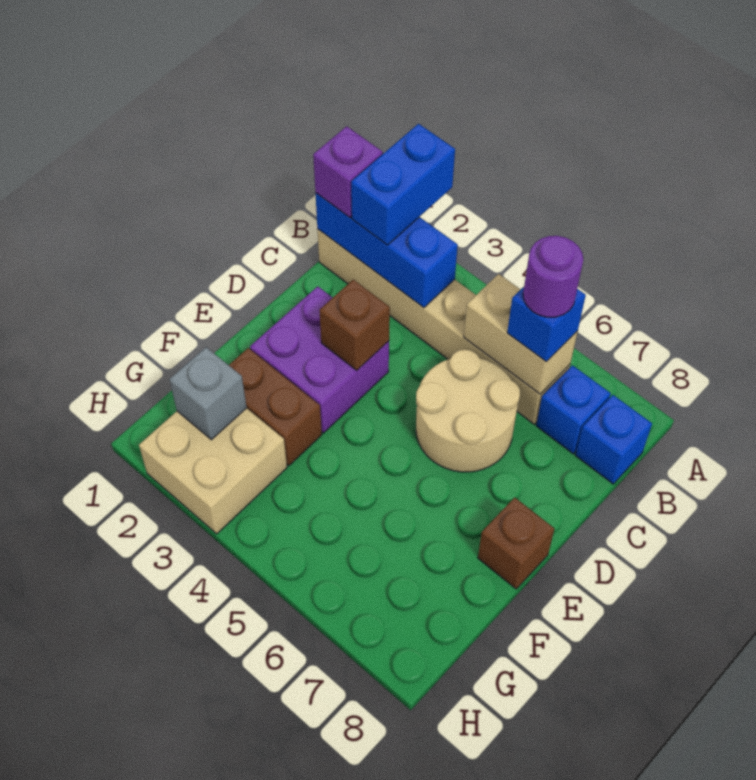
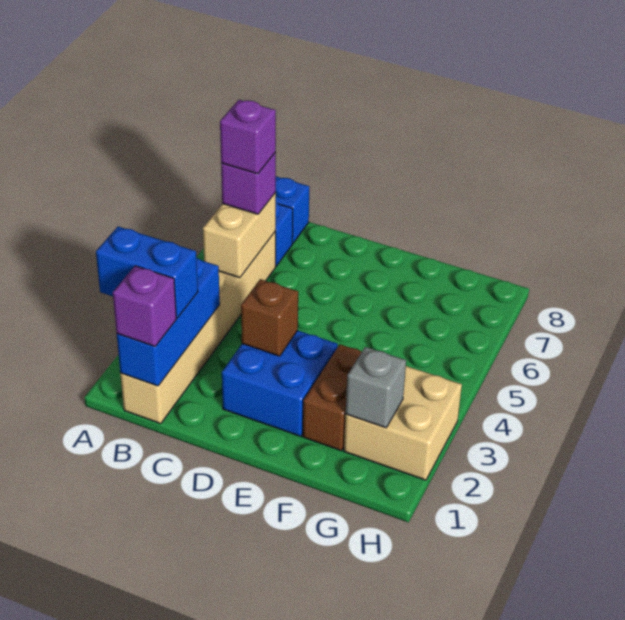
blue brick B6 level 3 -> purple brick B6 level 3
purple round brick B6 level 4 -> purple brick B6 level 4
tan round brick C5:D6 level 1 -> none
purple brick D2:E3 level 1 -> blue brick D2:E3 level 1
brown brick E8 level 1 -> none

